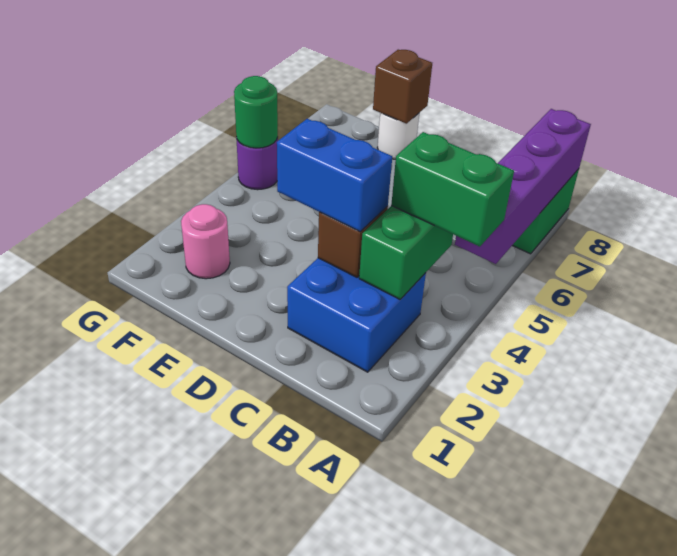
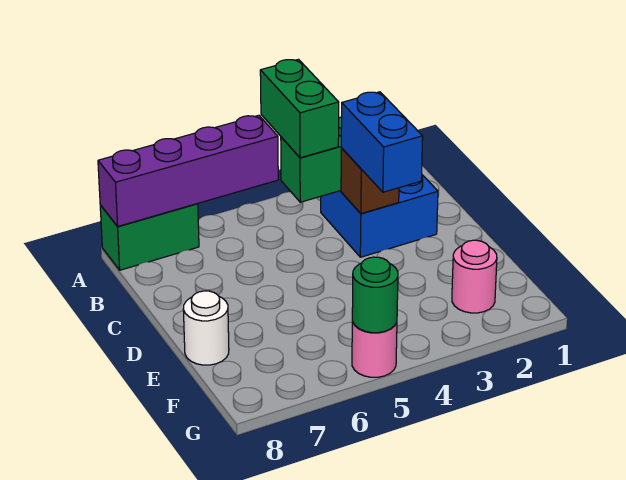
brown brick E8 level 2 -> none
purple round brick G5 level 1 -> pink round brick G5 level 1

